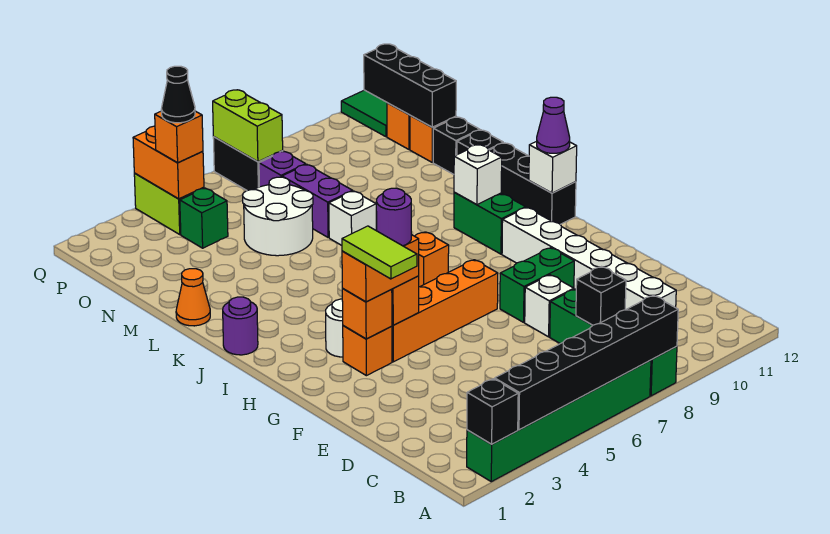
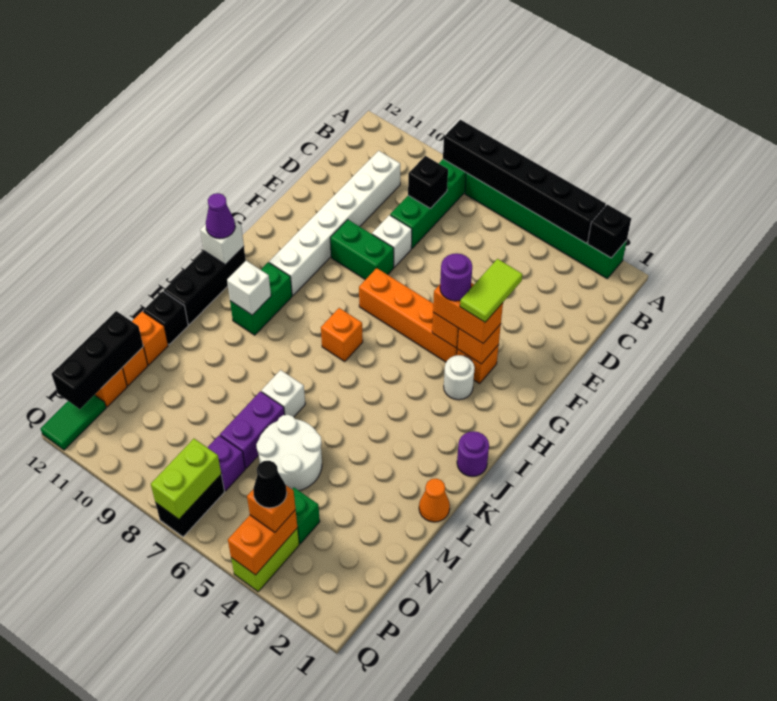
black brick M12 level 1 -> orange brick M12 level 1

